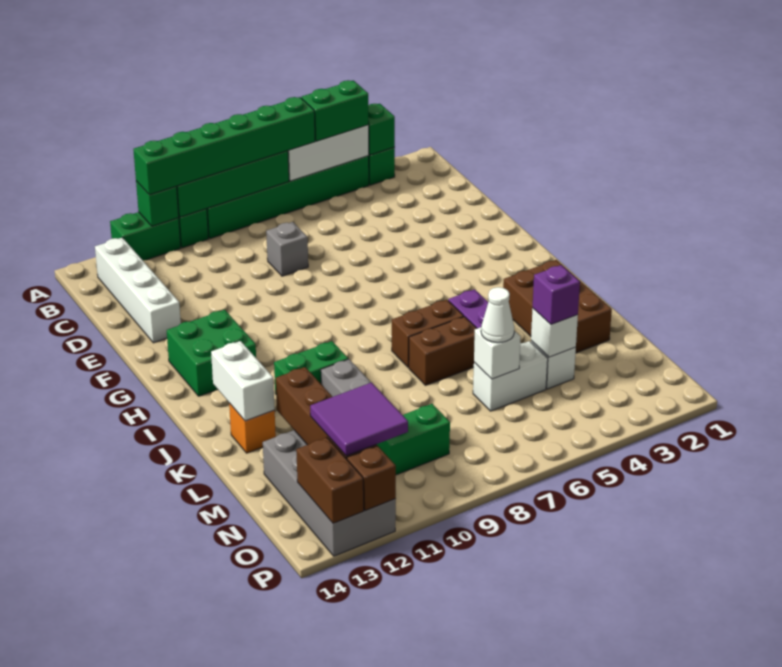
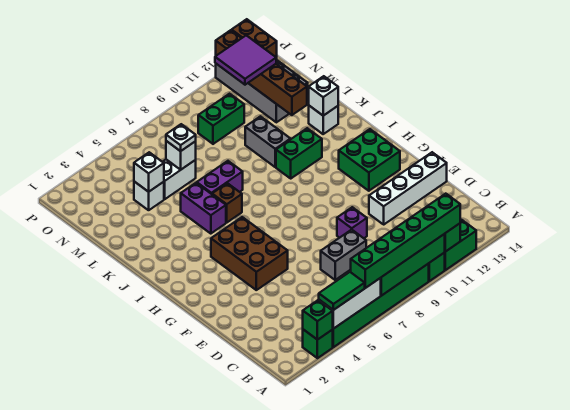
green brick A4:A5 level 3 -> green tile A4:A5 level 3
white brick B13:E13 level 1 -> white brick E11:E14 level 1
grey brick D8 level 1 -> grey brick D7:D8 level 1
brown brick J2:L3 level 1 -> brown brick F4:H5 level 1
brown brick J6:J7 level 1 -> brown brick J6 level 1
white brick J13:K13 level 2 -> white brick K13 level 2
brown brick K6:K7 level 1 -> purple brick K6:K7 level 1
orange brick K13 level 1 -> white brick K13 level 1
purple brick M4 level 3 -> purple brick E9 level 1
white cone M6 level 3 -> white plate M6 level 3

